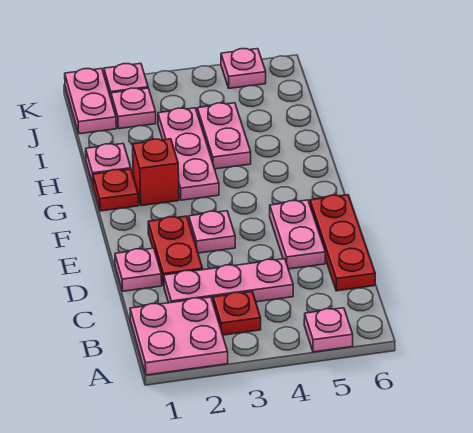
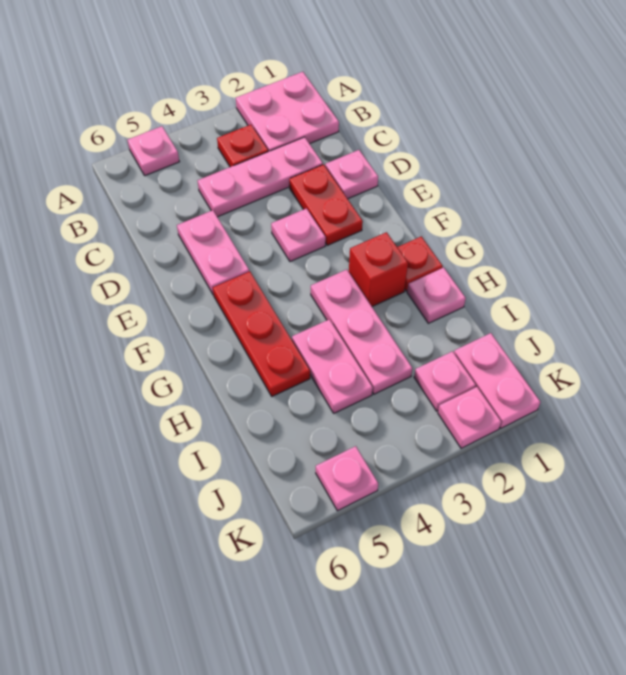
red plate C6:E6 level 1 -> red plate F5:H5 level 1

